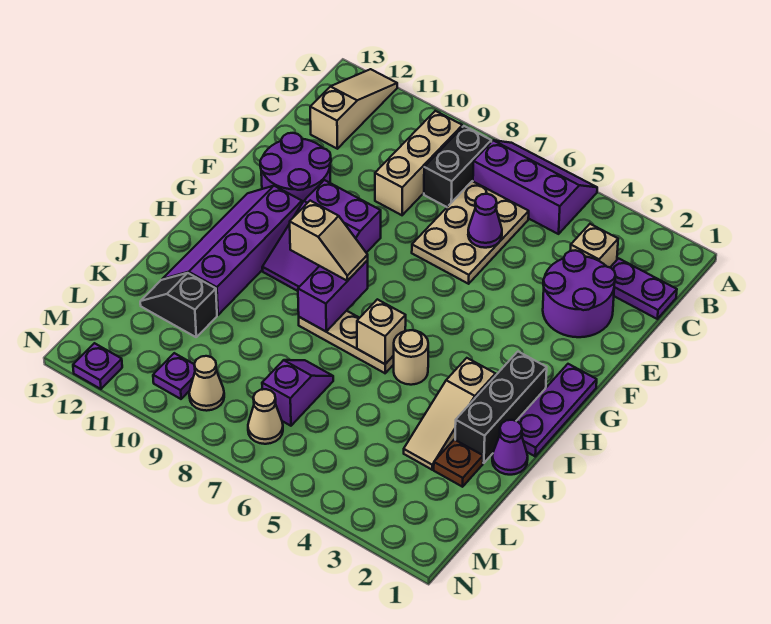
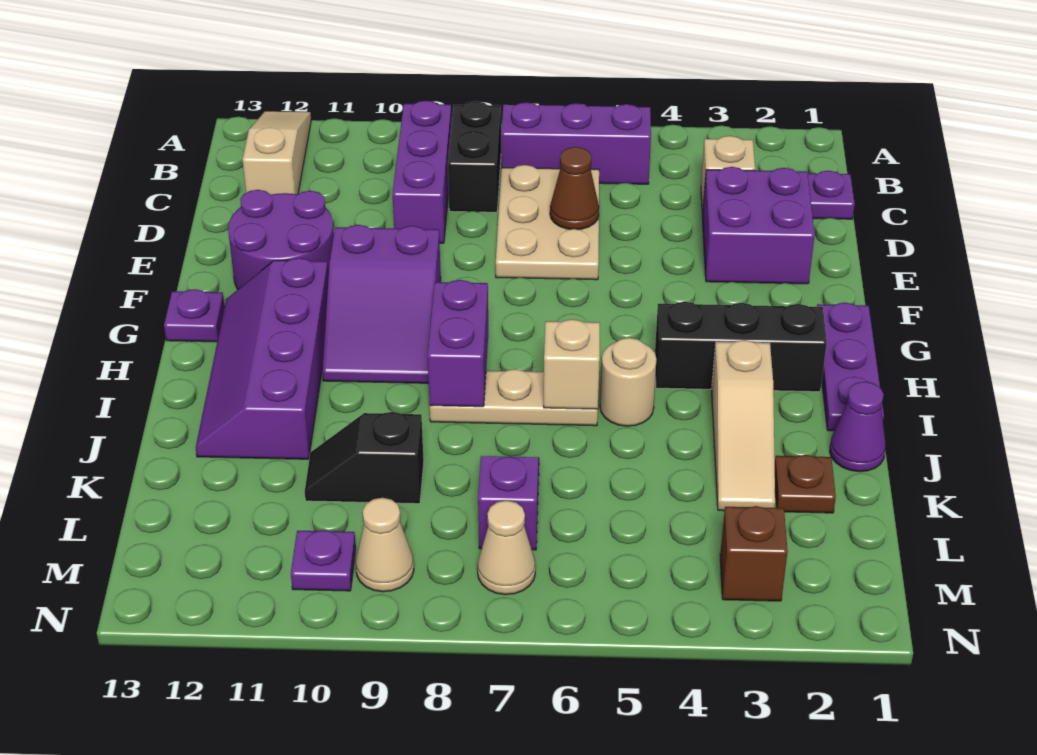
tan brick B9:D9 level 1 -> purple brick B9:D9 level 1
purple round brick D2:E3 level 1 -> purple brick D2:E3 level 1
purple cone D6 level 2 -> brown cone D6 level 2
black brick H2:J2 level 1 -> black brick H2:H4 level 1
tan slope H8:H9 level 3 top 9 -> none
black slope K11:K12 level 1 top 11 -> black slope K9:K10 level 1 top 9
none -> brown brick M3 level 1
purple plate N12 level 1 -> purple plate G13 level 1

